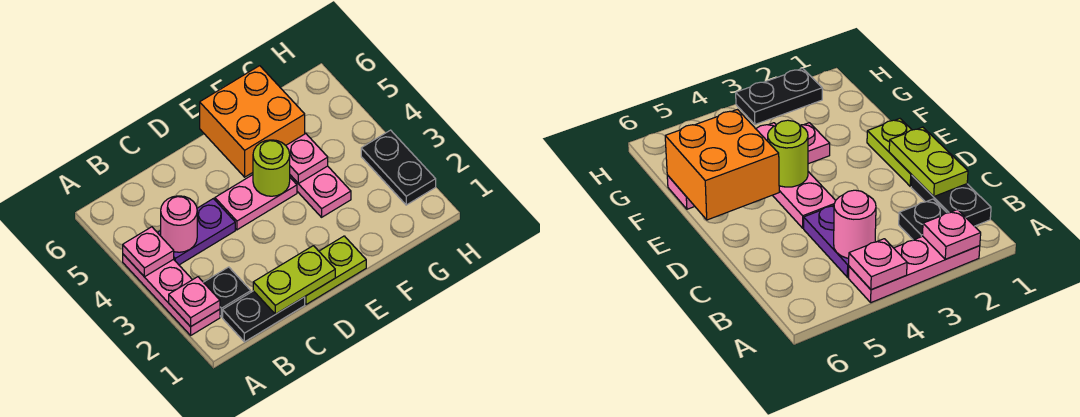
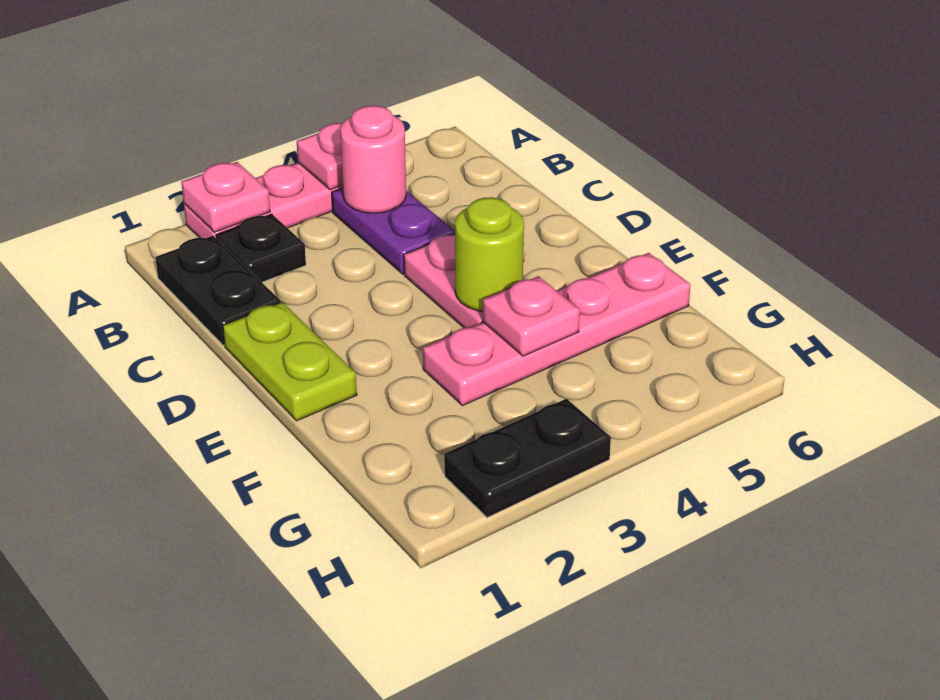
lime plate C1:D1 level 2 -> none
orange brick E5:F6 level 2 -> none

